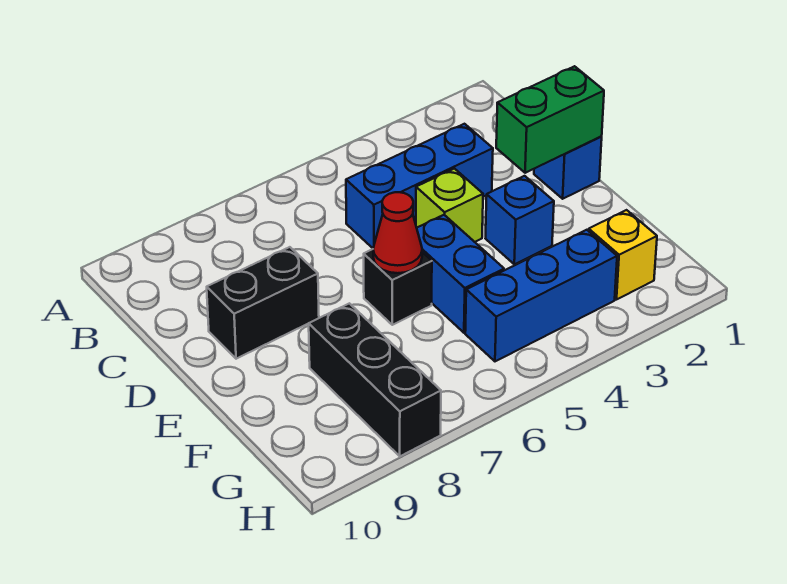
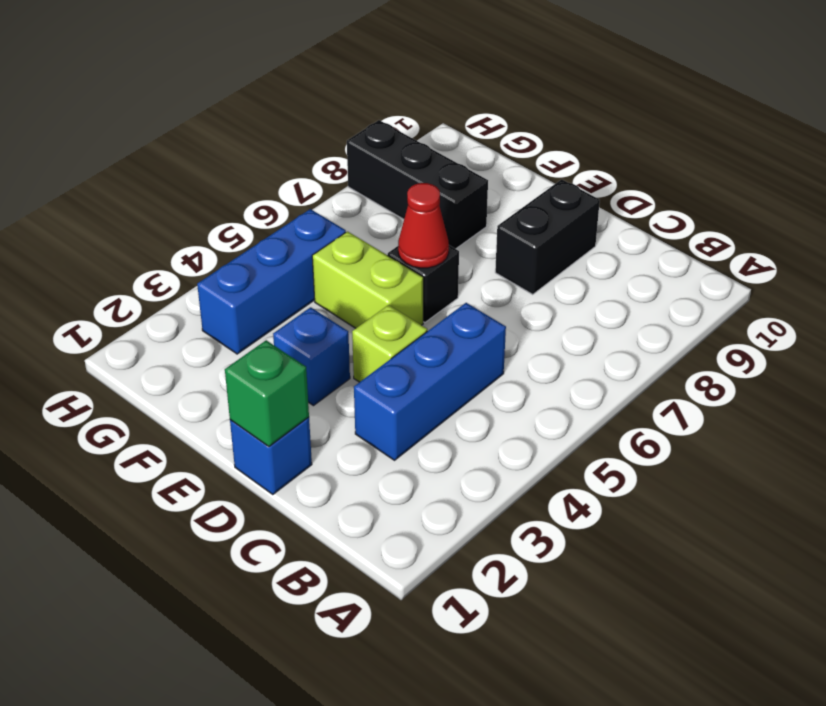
green brick D1:D2 level 2 -> green brick D1 level 2
blue brick E5:F5 level 1 -> lime brick E5:F5 level 1
yellow brick G2 level 1 -> none

